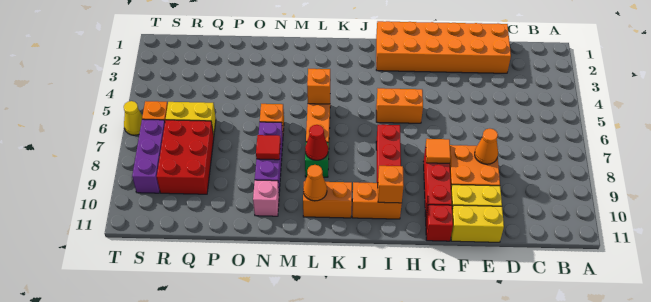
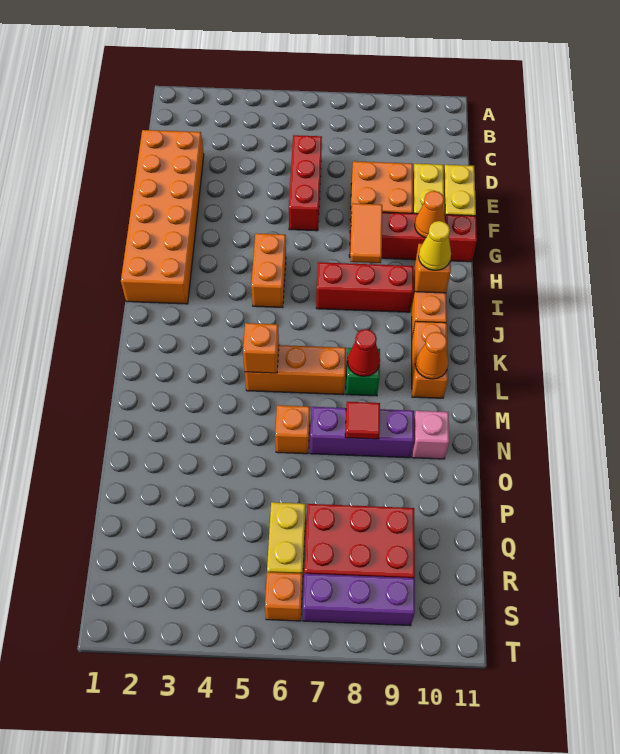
none -> red brick D6:F6 level 1
orange cone E8 level 2 -> orange cone G10 level 2
orange tile G8 level 2 -> orange tile G8:H8 level 2
yellow cone T6 level 1 -> yellow cone I10 level 3

